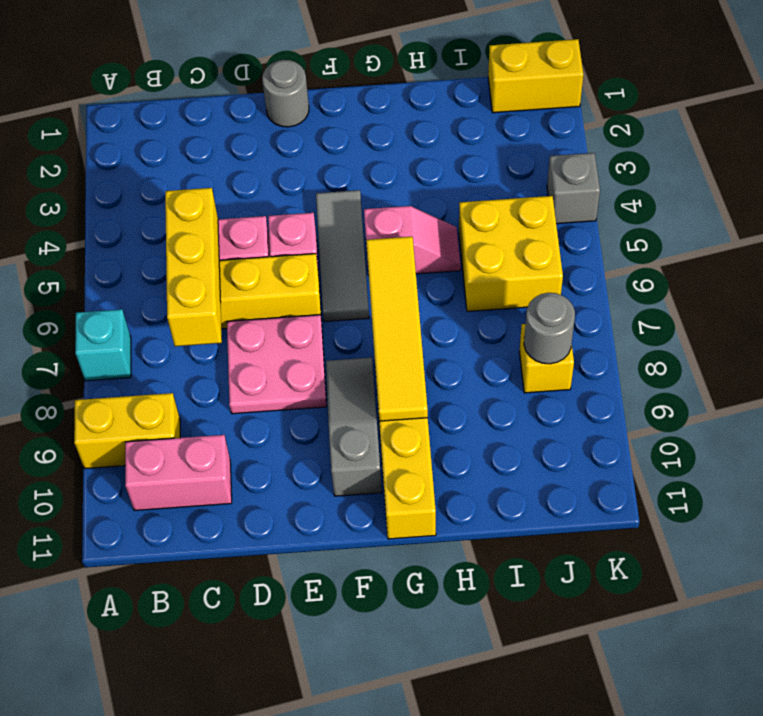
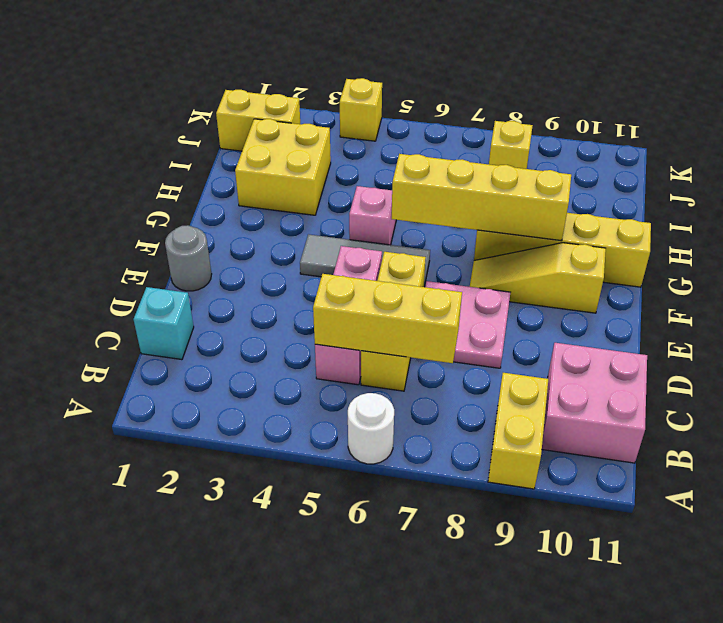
none -> white round brick A6 level 1
cyan brick A7 level 1 -> cyan brick C1 level 1
pink brick B10:C10 level 1 -> pink brick B10:C11 level 1
grey slope F8:F10 level 1 top 10 -> yellow slope F8:F10 level 1 top 10
yellow tile G6:G9 level 2 -> yellow brick G6:G9 level 2
yellow brick I5:J6 level 1 -> yellow brick H2:I3 level 1
yellow brick J1:K1 level 1 -> yellow brick J1:J2 level 1
grey round brick J8 level 2 -> none
grey brick K4 level 1 -> yellow brick K4 level 1

